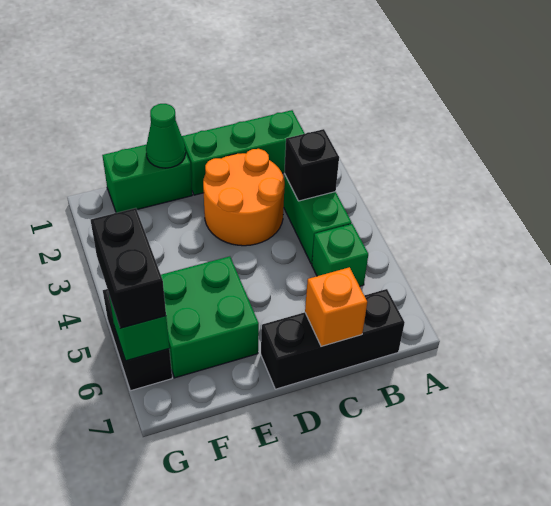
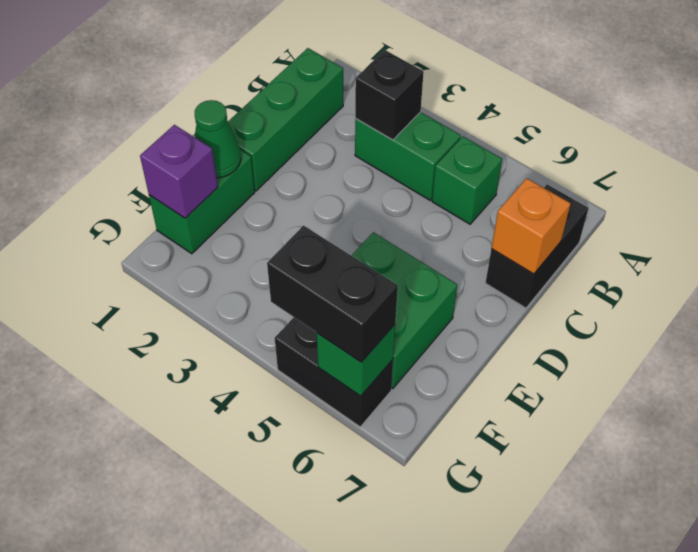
black brick B7:D7 level 1 -> black brick B7:C7 level 1
orange round brick C2:D3 level 1 -> none
none -> purple brick F1 level 2

